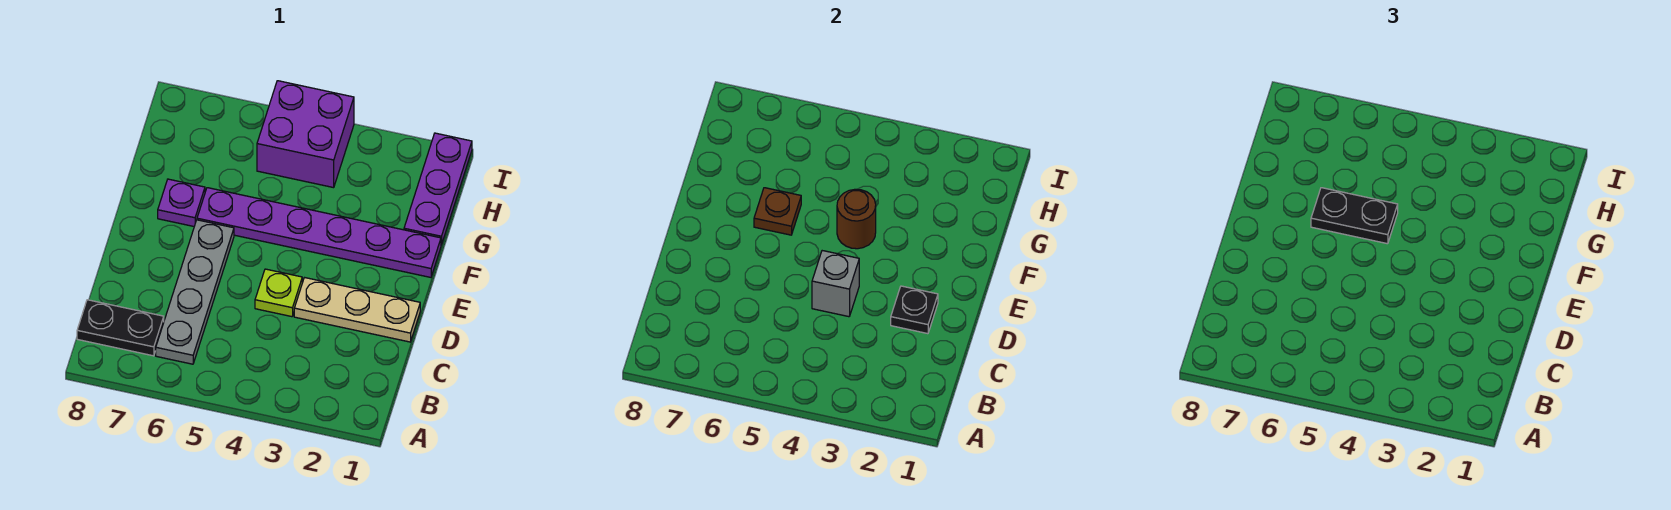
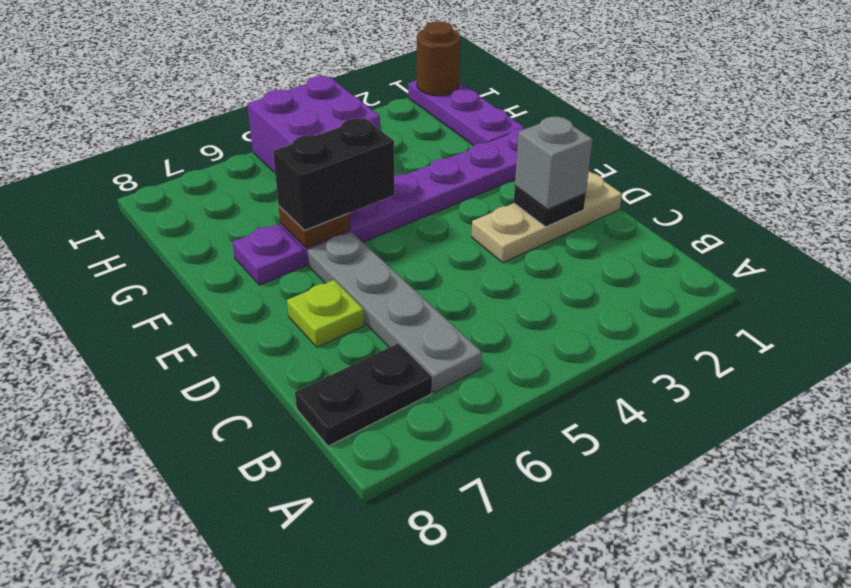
lime plate D4 level 1 -> lime plate D7 level 1
grey brick D4 level 2 -> grey brick D2 level 3
brown round brick F4 level 2 -> brown round brick I1 level 2
black plate F5:F6 level 3 -> black brick F5:F6 level 3

